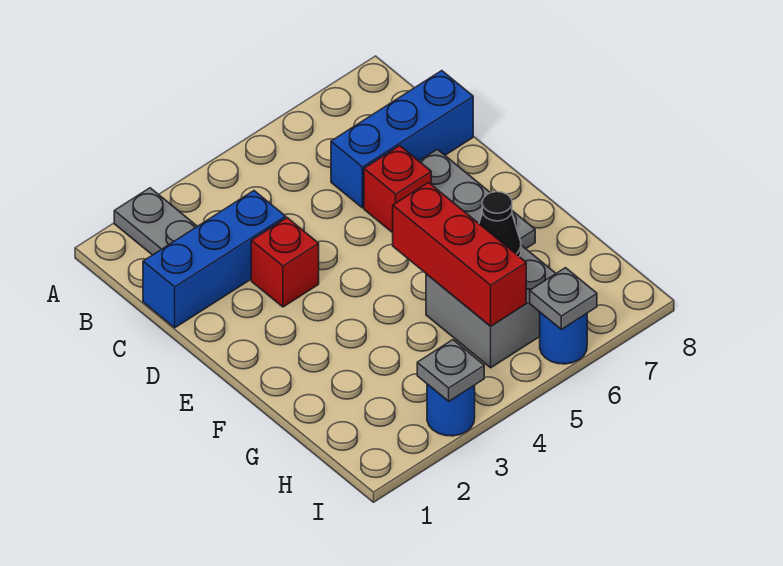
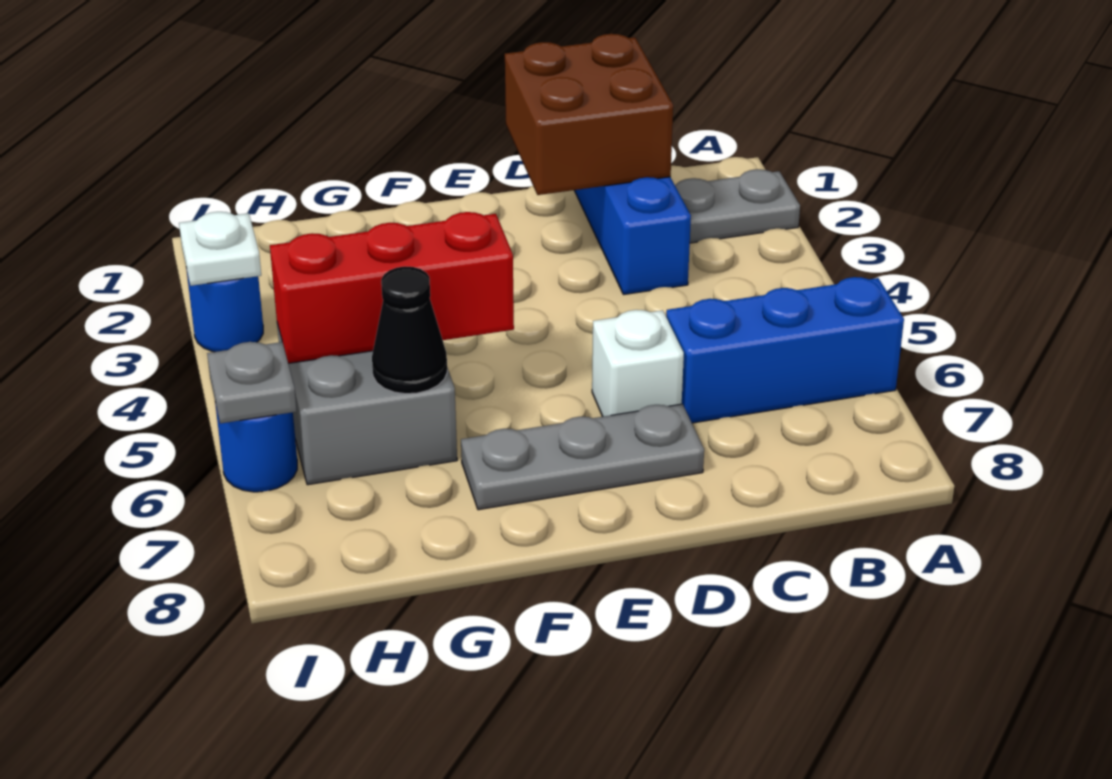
none -> brown brick C1:D2 level 2
blue brick C6:C8 level 1 -> blue brick A6:C6 level 1
red brick D3 level 1 -> none
red brick D6 level 1 -> white brick D6 level 1
grey plate I3 level 2 -> white plate I3 level 2

